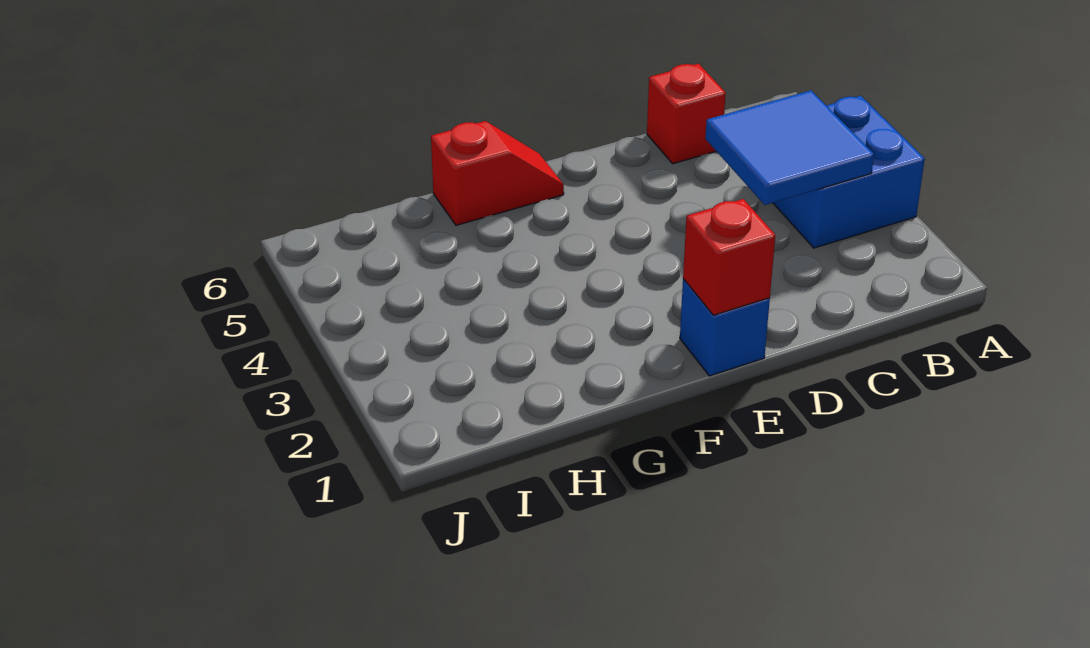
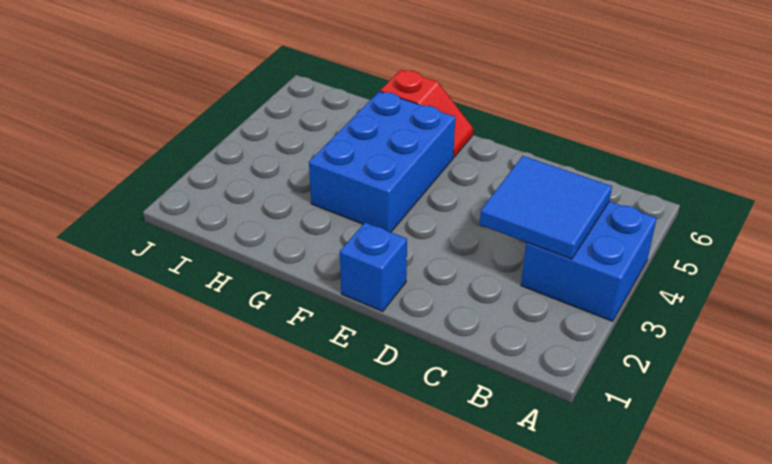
red brick C6 level 1 -> none
red brick E1 level 2 -> none
none -> blue brick F3:G5 level 1

